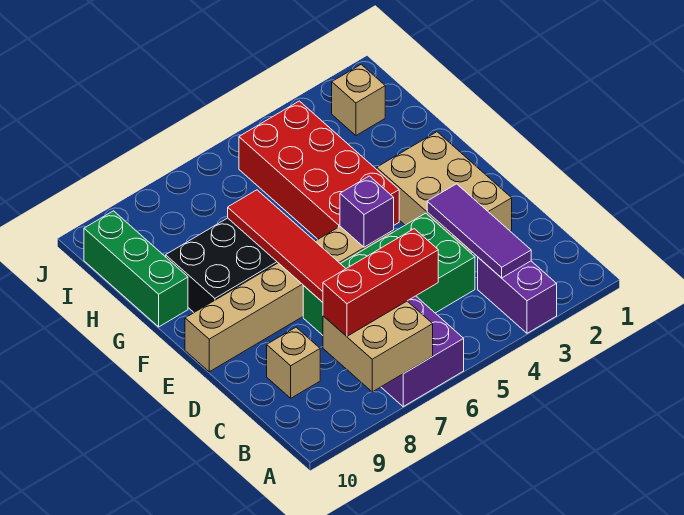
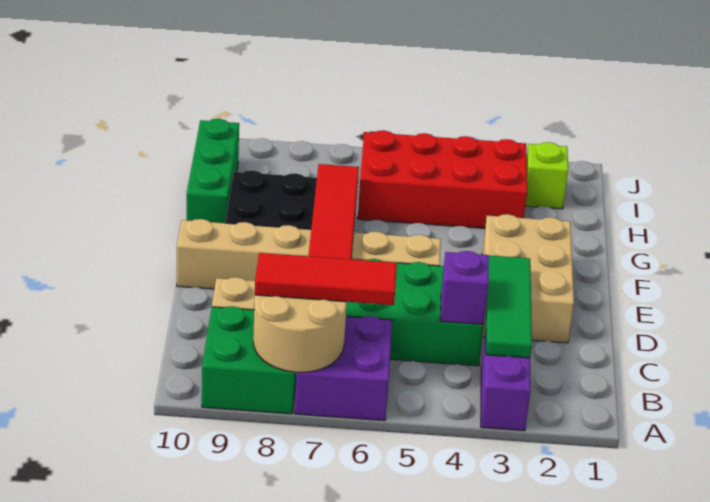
tan brick A7:B8 level 2 -> tan round brick A7:B8 level 2
none -> green brick A8:B9 level 1
purple tile B3:D3 level 2 -> green tile B3:D3 level 2
red brick B6:B8 level 3 -> red tile B6:B8 level 3
purple brick E5 level 2 -> purple brick C4 level 2
red brick F4:I5 level 1 -> red brick H3:I6 level 1
tan brick I2 level 1 -> lime brick I2 level 1

